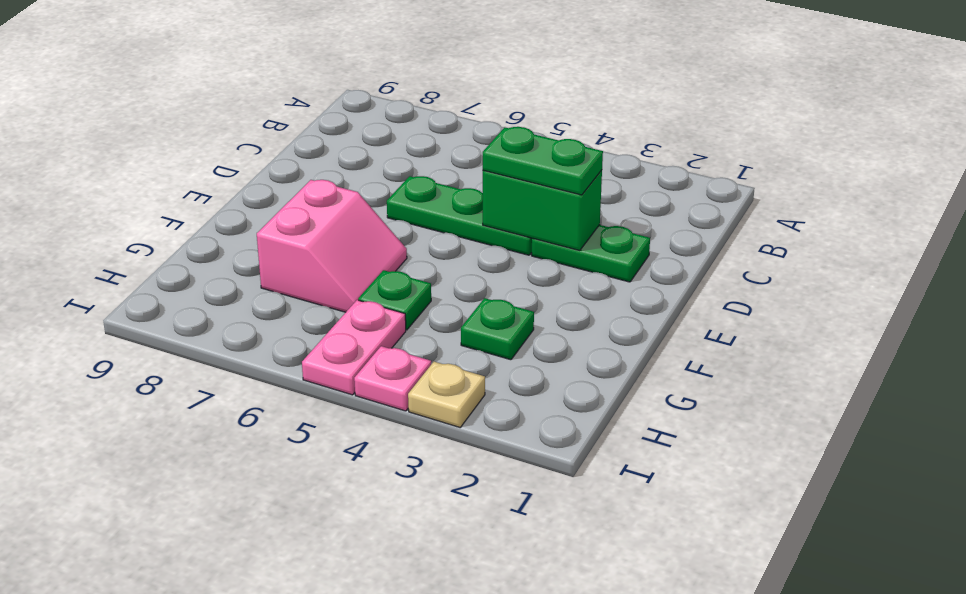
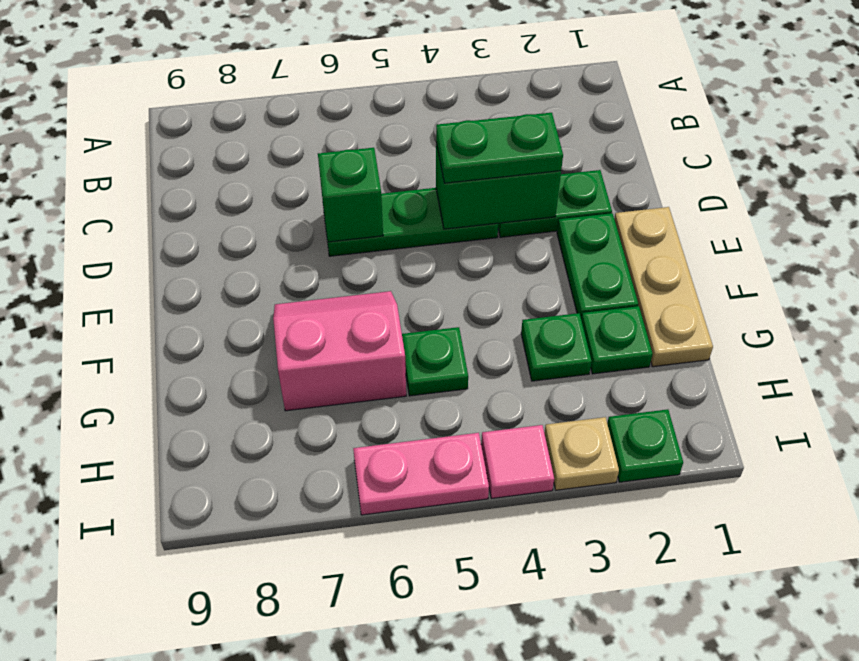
none -> green brick D6 level 2
none -> tan plate E1:G1 level 1
none -> green plate E2:F2 level 1
pink slope F6:G7 level 1 top 7 -> pink slope F6:G7 level 1 top G
none -> green plate G2 level 1
pink plate H5:I5 level 1 -> pink plate I5:I6 level 1
none -> green plate I2 level 1
pink plate I4 level 1 -> pink tile I4 level 1

